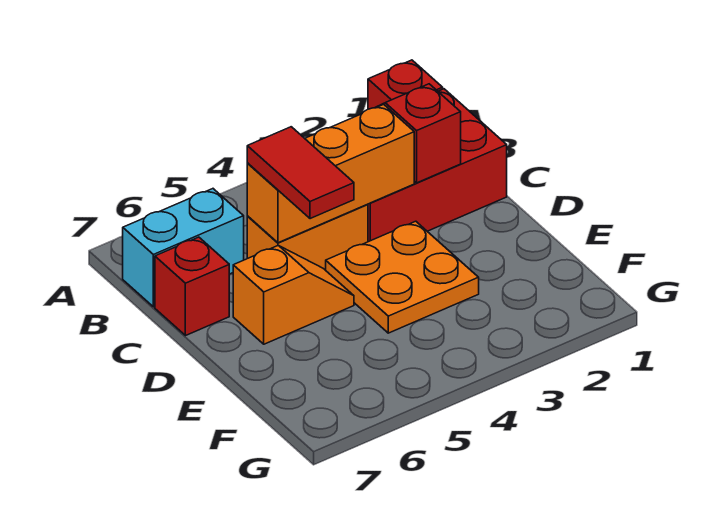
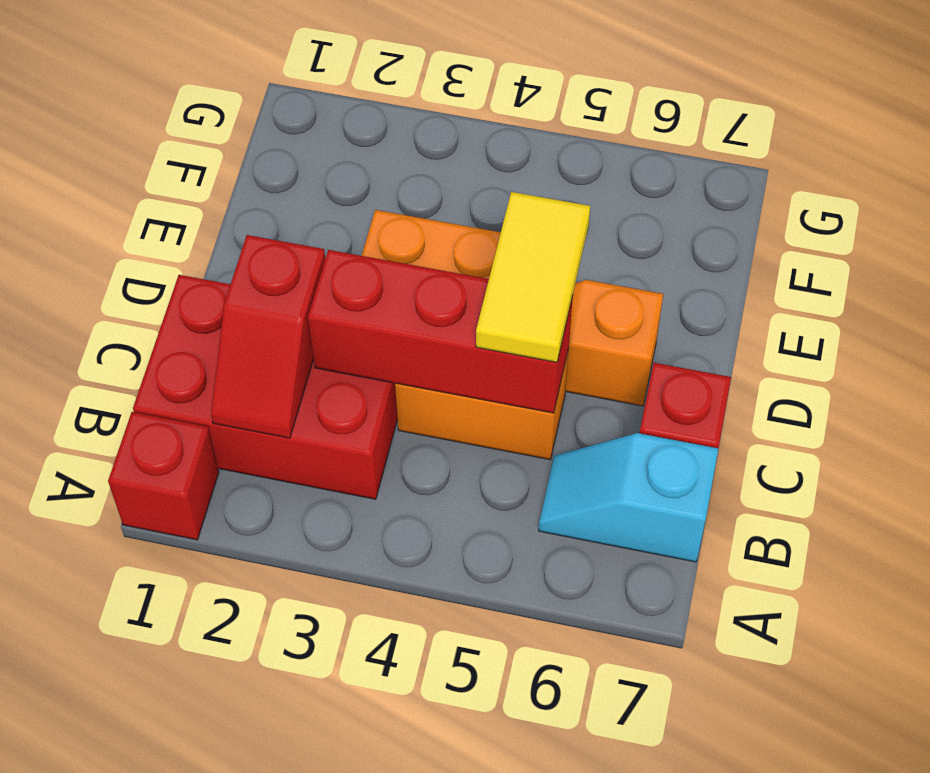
cyan brick B6:B7 level 1 -> cyan slope B6:B7 level 1 top 7
orange brick C3:C5 level 2 -> red brick C3:C5 level 2
red tile C5:D5 level 3 -> yellow tile C5:D5 level 3

